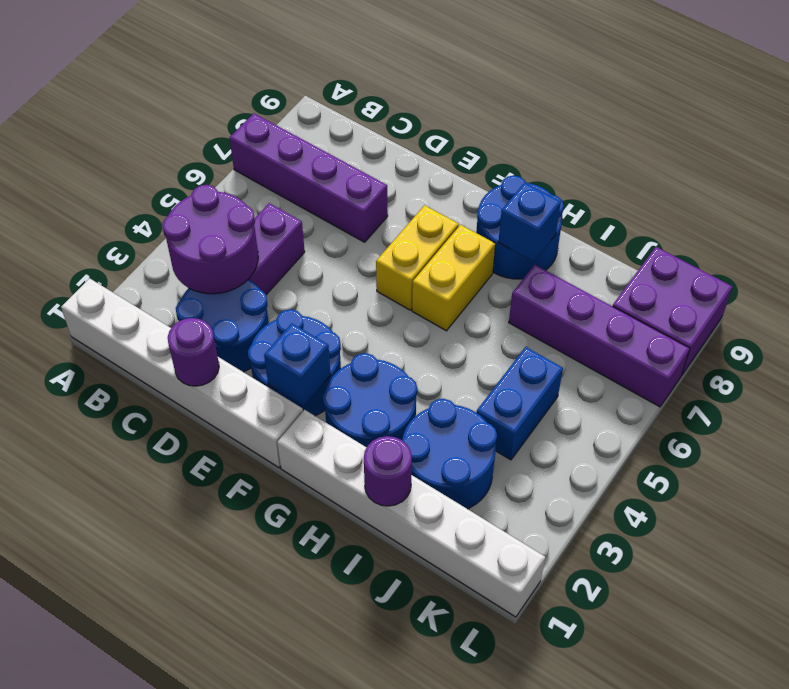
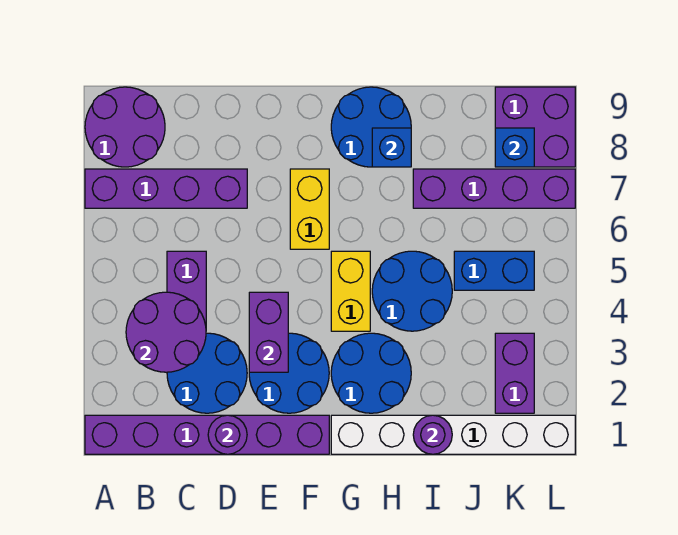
white brick A1:F1 level 1 -> purple brick A1:F1 level 1
none -> purple round brick A8:B9 level 1
none -> purple brick E3:E4 level 2
blue brick F2 level 2 -> blue brick K8 level 2
yellow brick G6:G7 level 1 -> yellow brick G4:G5 level 1
blue round brick I2:J3 level 1 -> blue round brick H4:I5 level 1
blue brick J4:J5 level 1 -> blue brick J5:K5 level 1
none -> purple brick K2:K3 level 1

